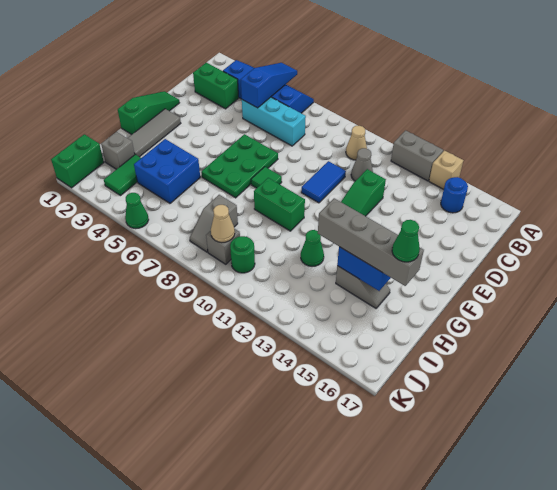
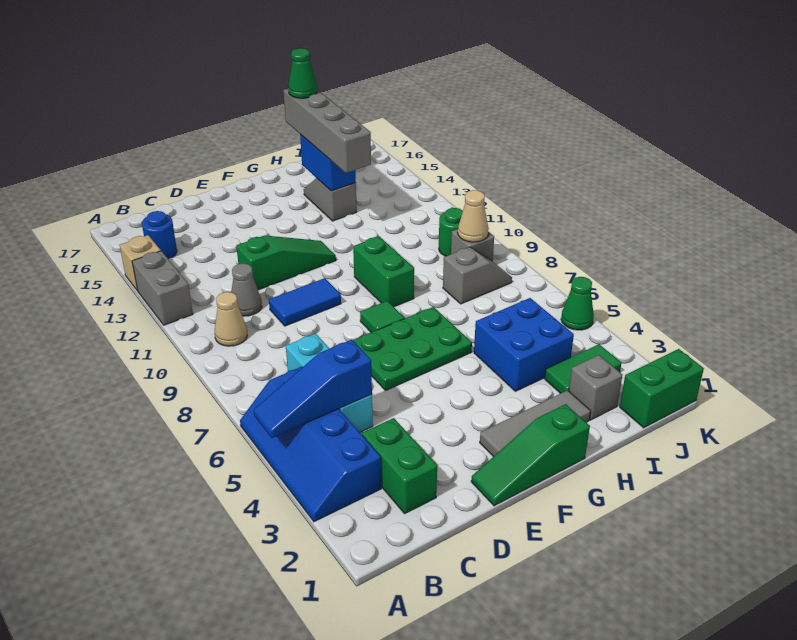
green cone H12 level 1 -> none

